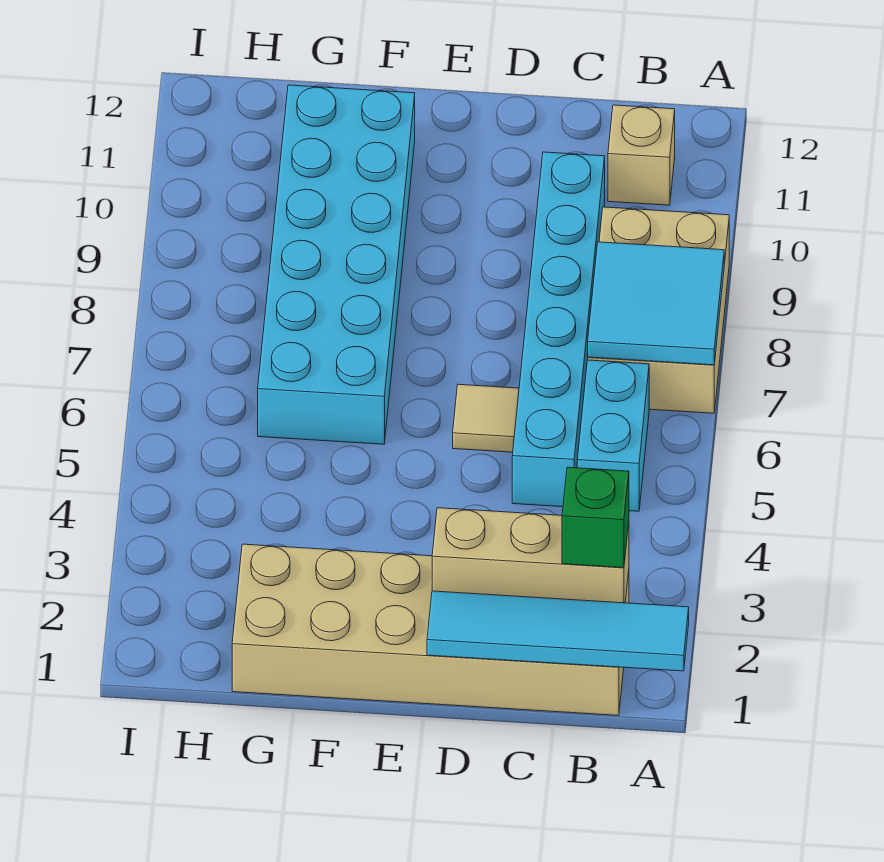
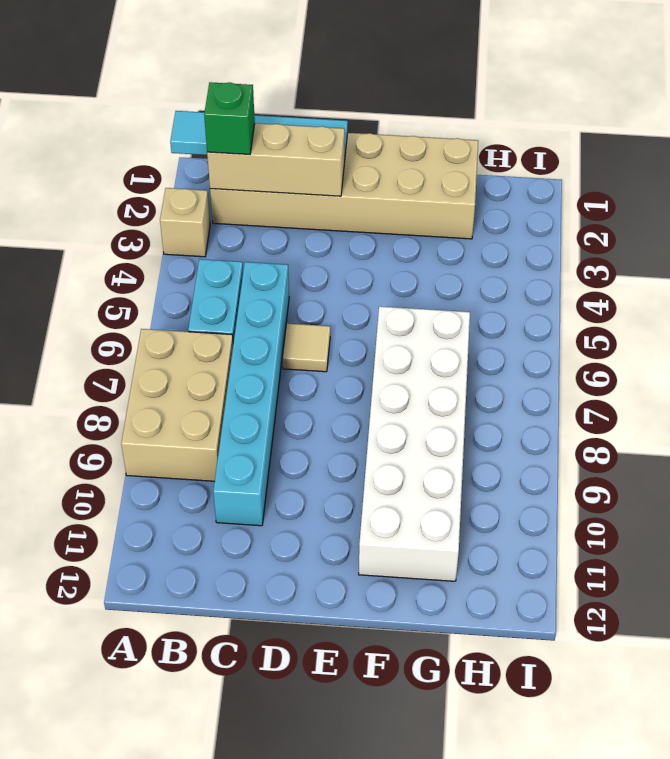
cyan tile A7:B8 level 2 -> none
tan brick B11 level 1 -> tan brick A3 level 1
cyan brick F6:G11 level 1 -> white brick F6:G11 level 1

